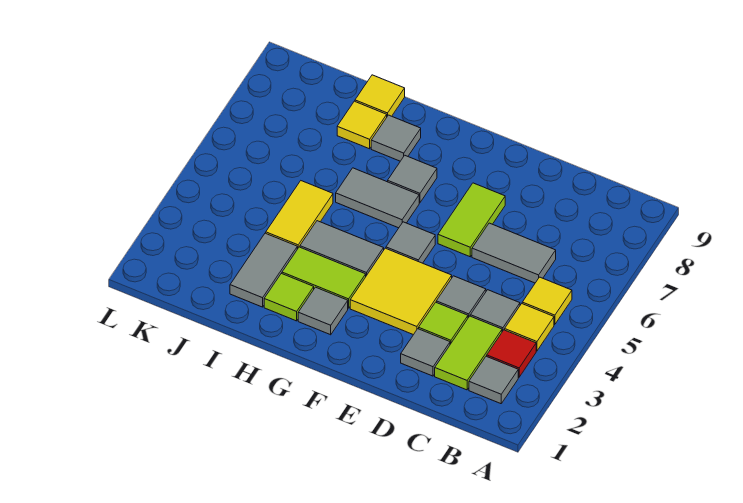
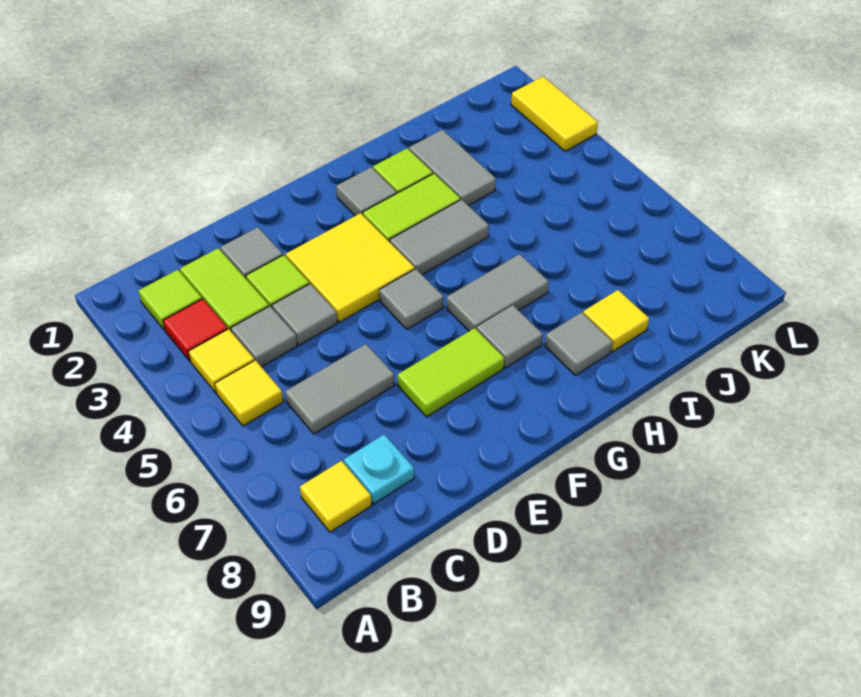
grey tile B2 level 1 -> lime tile B2 level 1
none -> cyan plate C8 level 1
lime tile E6:E7 level 1 -> lime tile E7:F7 level 1
yellow tile I4:I5 level 1 -> yellow tile L2:L3 level 1
yellow tile I9 level 1 -> yellow tile B8 level 1

